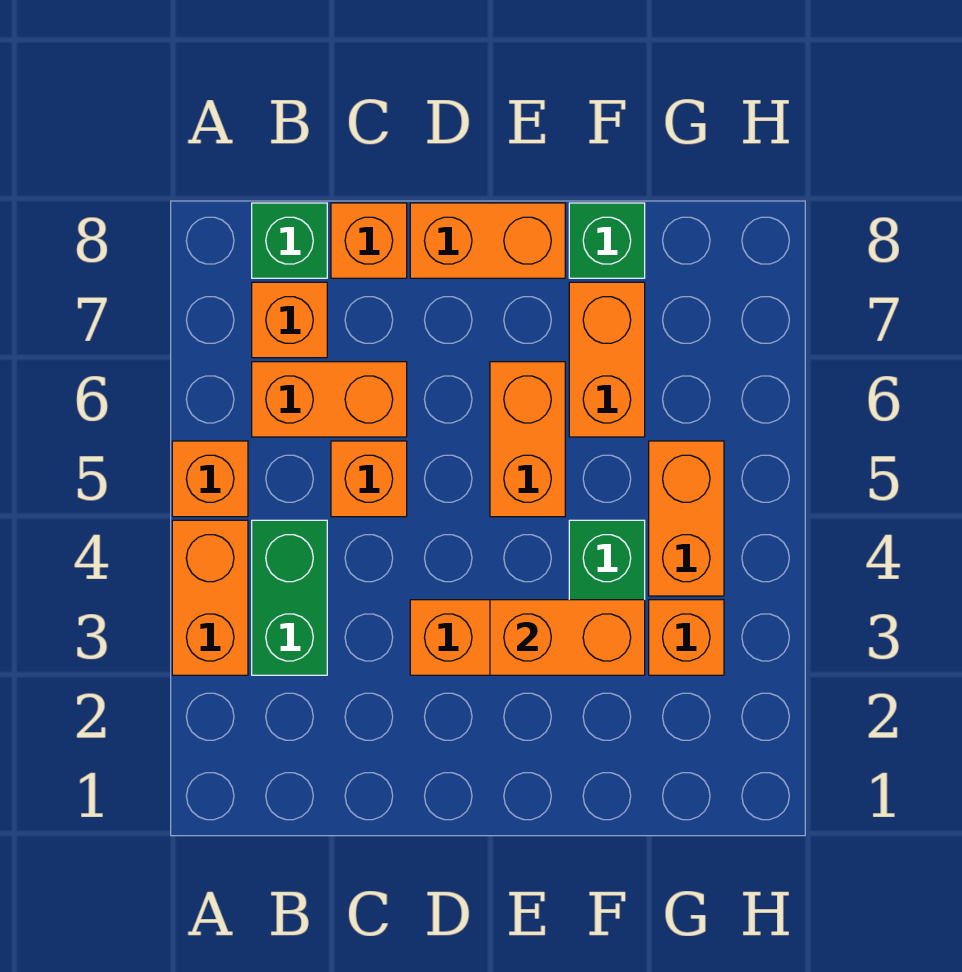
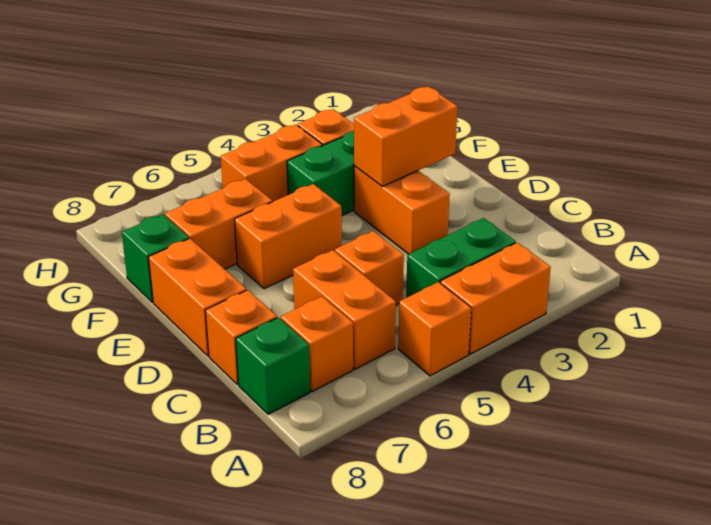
orange brick E3:F3 level 2 -> orange brick E2:E3 level 2

